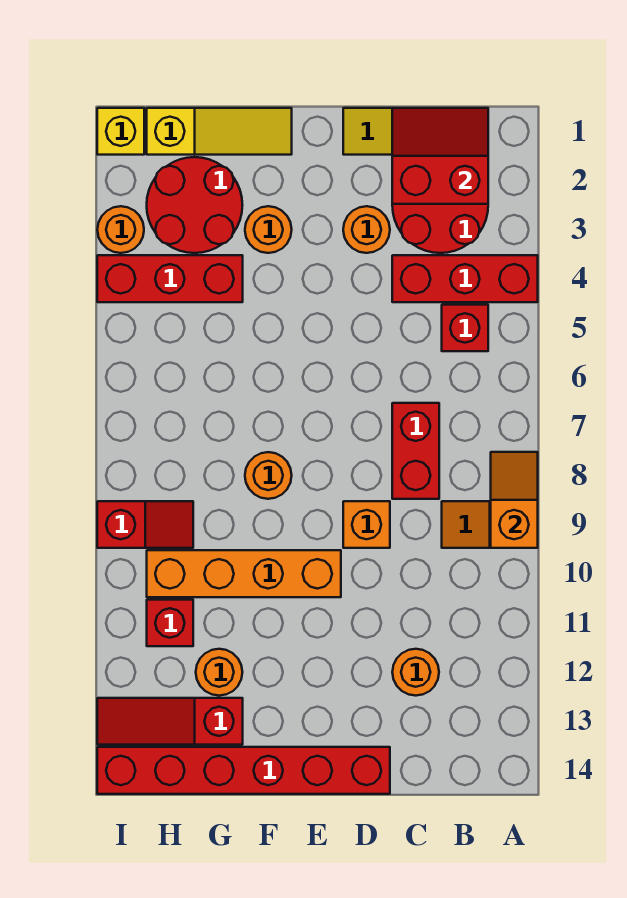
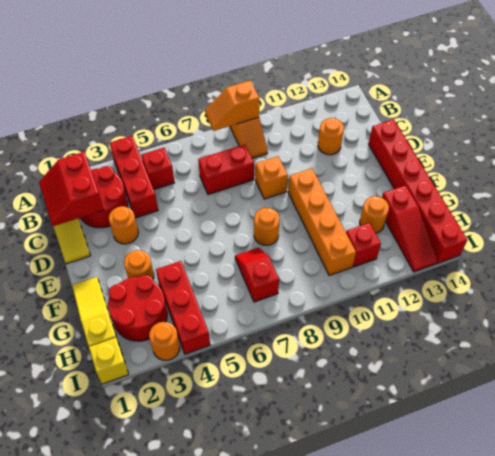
red slope H9:I9 level 1 top I -> red slope G7:H7 level 1 top H

